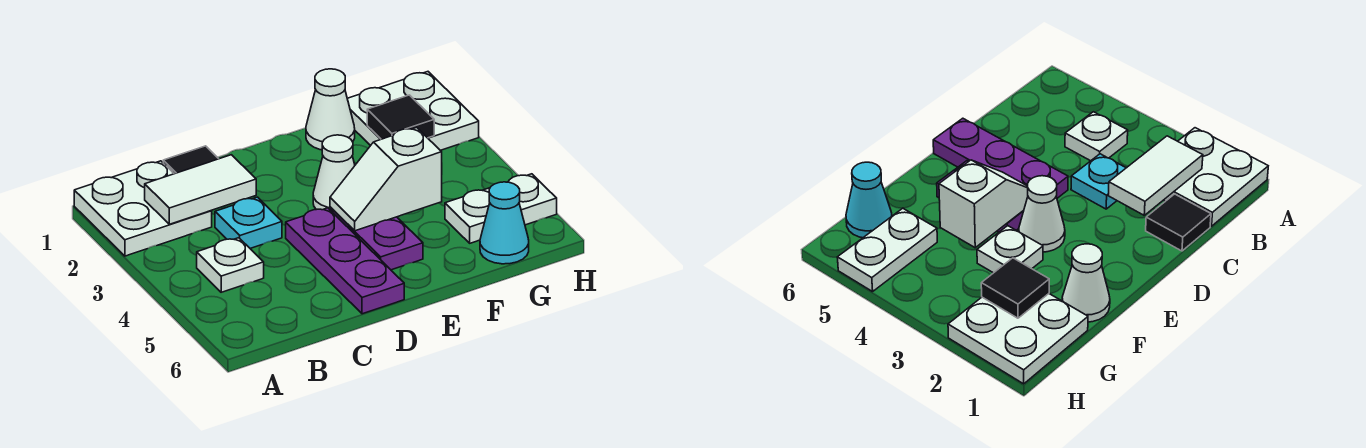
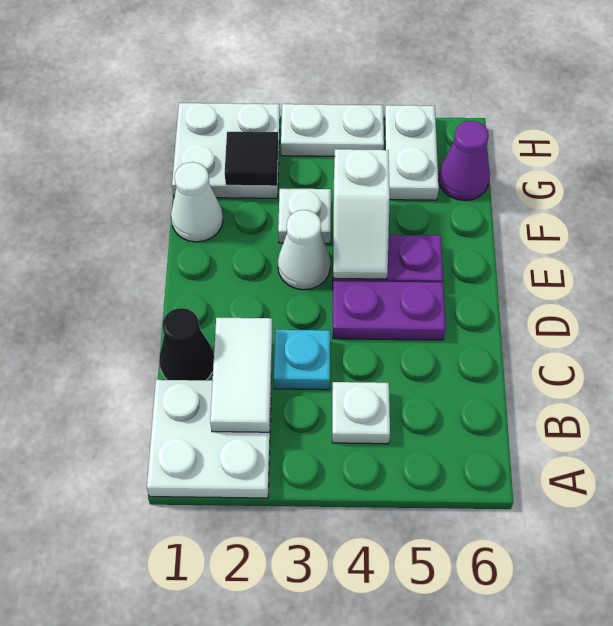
black tile C1 level 1 -> black cone C1 level 1
purple plate D4:D6 level 1 -> purple plate D4:D5 level 1
cyan cone G6 level 1 -> purple cone G6 level 1
none -> white plate H3:H4 level 1

